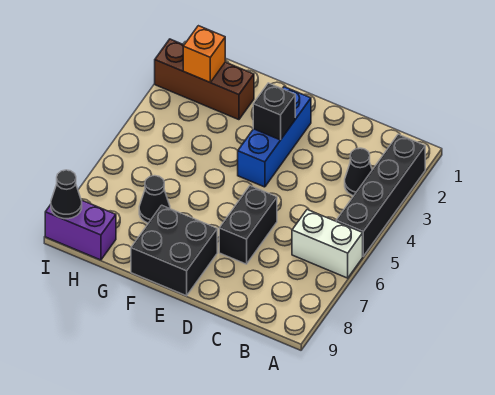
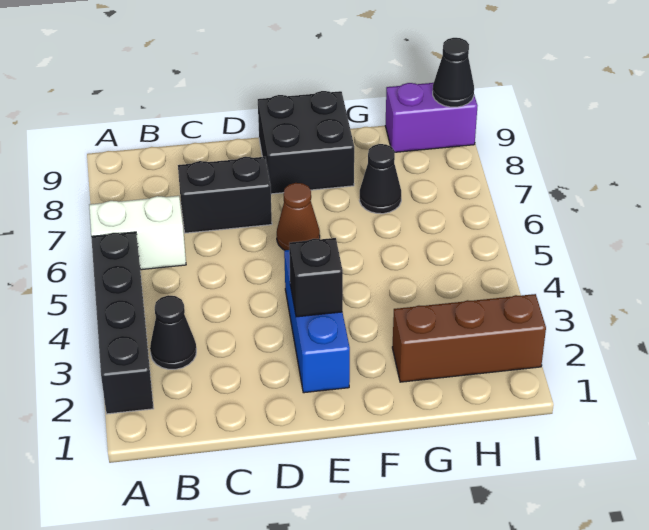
black brick D6:D7 level 1 -> black brick C7:D7 level 1
none -> brown cone E6 level 1
orange brick H2 level 2 -> none

